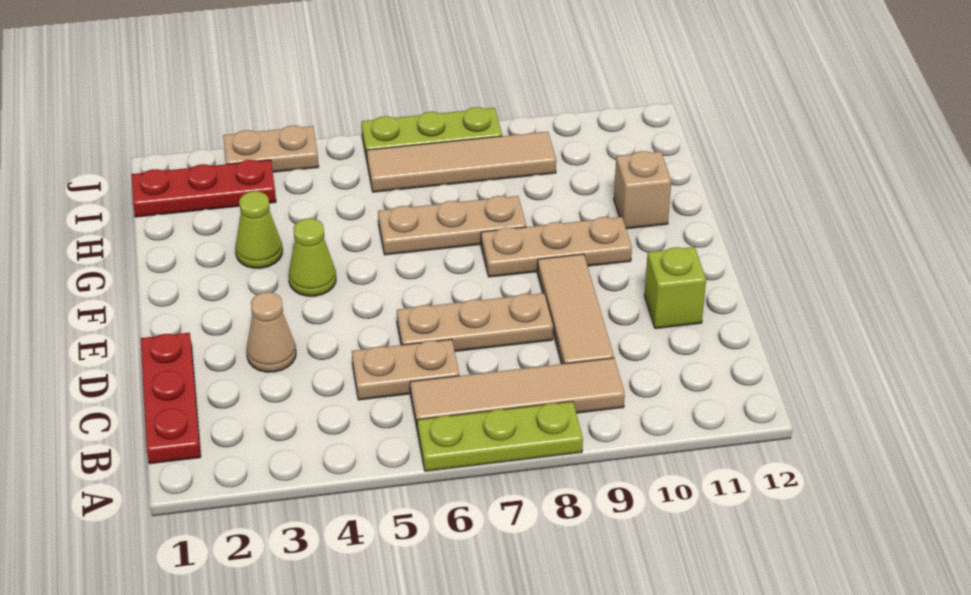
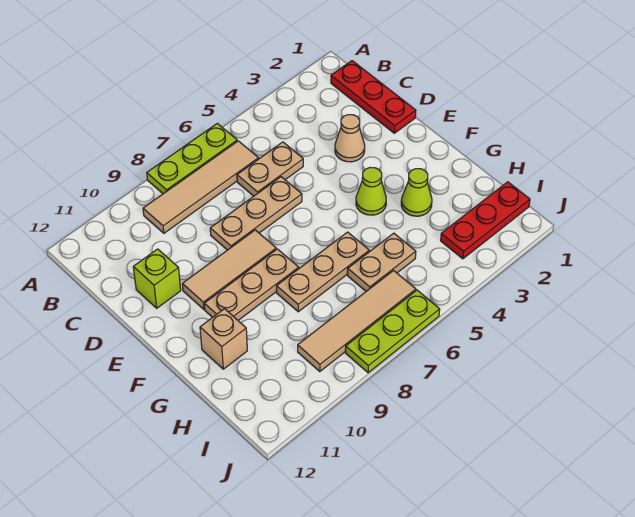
tan tile C9:E9 level 1 -> tan tile E8:E10 level 1
tan plate J3:J4 level 1 -> tan plate H5:H6 level 1

